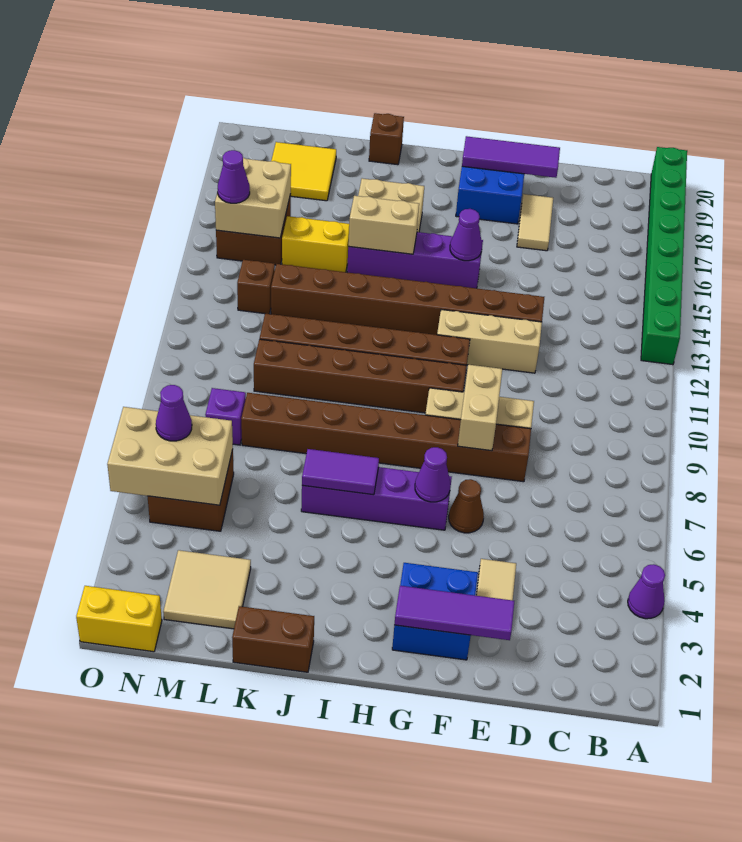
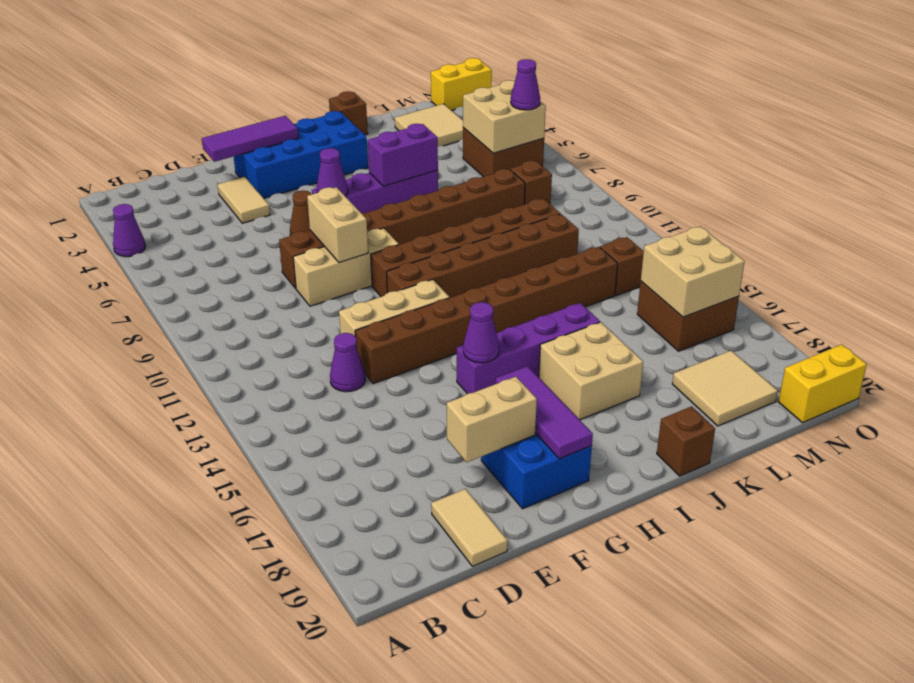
green brick A13:A20 level 1 -> none
tan tile E17:E18 level 1 -> tan tile D19:D20 level 1
purple tile E19:G19 level 2 -> purple tile G17:G19 level 2
blue brick F2:G3 level 1 -> blue brick F2:I3 level 1
purple tile I6:J6 level 2 -> purple brick I6:J6 level 2
tan brick I15:J15 level 2 -> tan brick E18:F18 level 2
brown brick J1:K1 level 1 -> brown brick J1 level 1
yellow brick K15:L15 level 1 -> yellow brick N20:O20 level 1
yellow tile L18:M19 level 1 -> tan tile L18:M19 level 1
tan brick M5:O6 level 2 -> tan brick M5:N6 level 2
purple brick M8 level 1 -> brown brick M8 level 1
purple cone N15 level 3 -> purple cone D13 level 1

